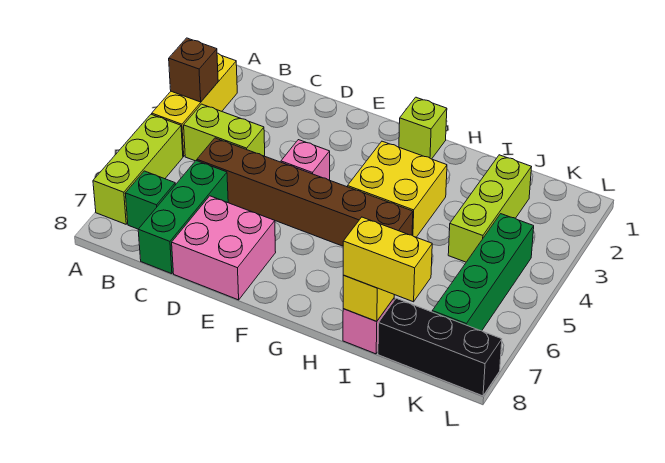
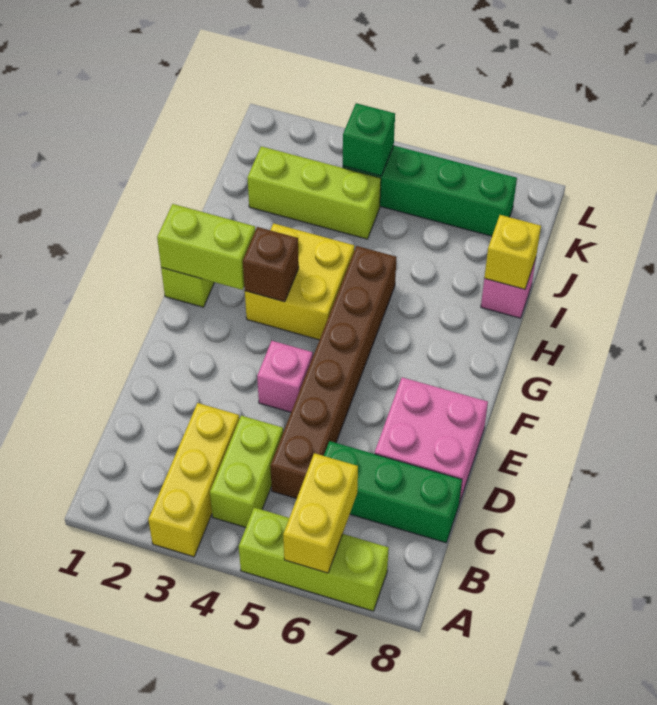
yellow brick A2:A4 level 1 -> yellow brick A3:C3 level 1
brown brick A3 level 2 -> brown brick G3 level 2
green brick B7 level 1 -> green brick K4 level 2
none -> lime brick G1:G2 level 2
yellow brick I8:J8 level 3 -> yellow brick A6:B6 level 2
black brick J8:L8 level 1 -> none

